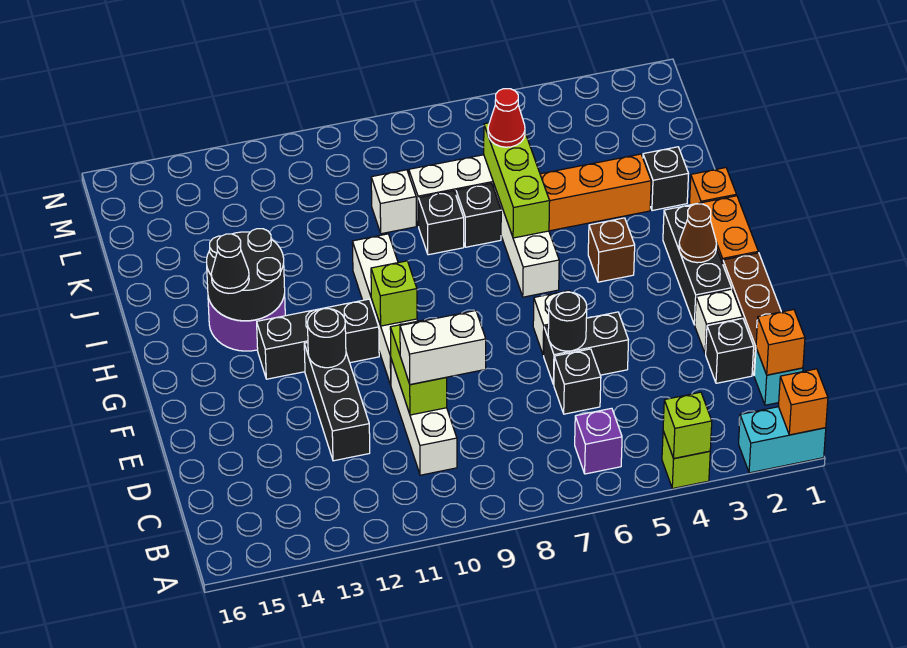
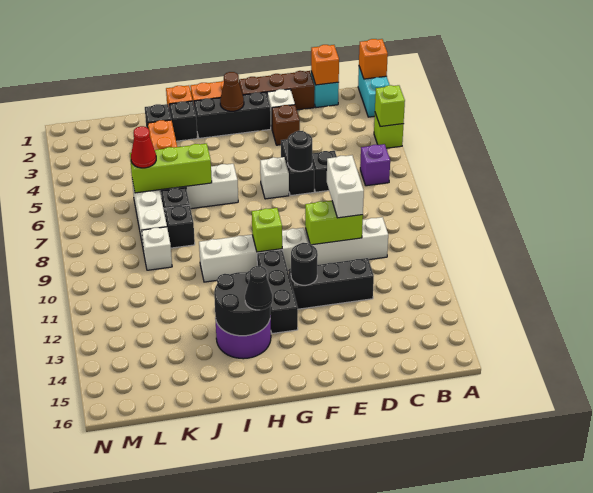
black brick D2 level 1 -> black brick I2 level 1
brown brick H4 level 1 -> brown brick E3 level 1

